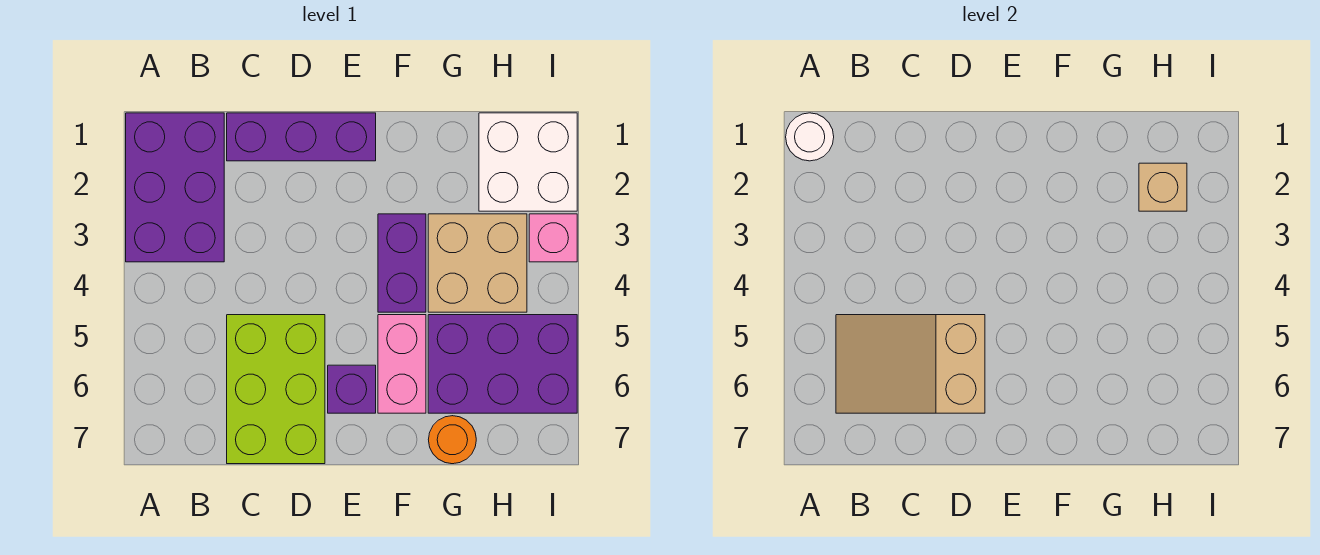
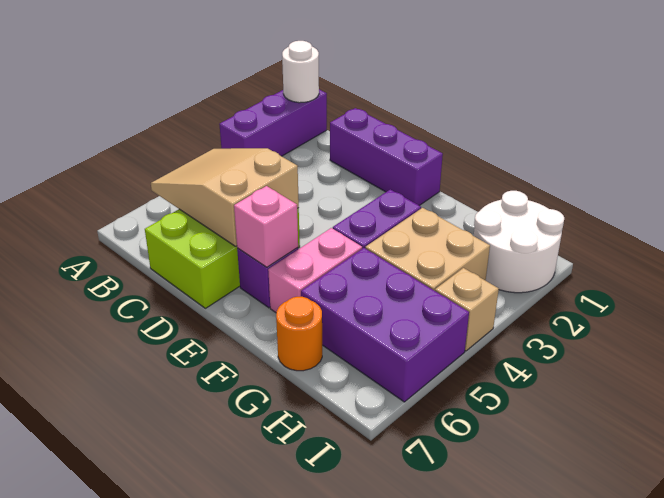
purple brick A1:B3 level 1 -> purple brick A1:A3 level 1
white brick H1:I2 level 1 -> white round brick H1:I2 level 1
tan brick H2 level 2 -> tan brick I4 level 1
pink brick I3 level 1 -> pink brick E6 level 2

